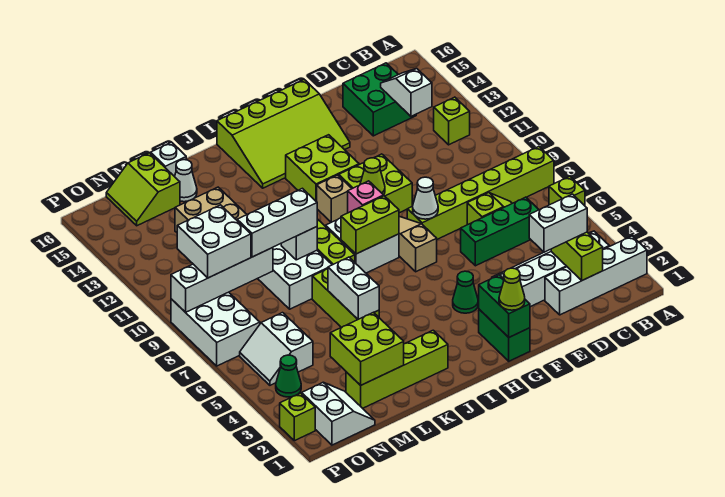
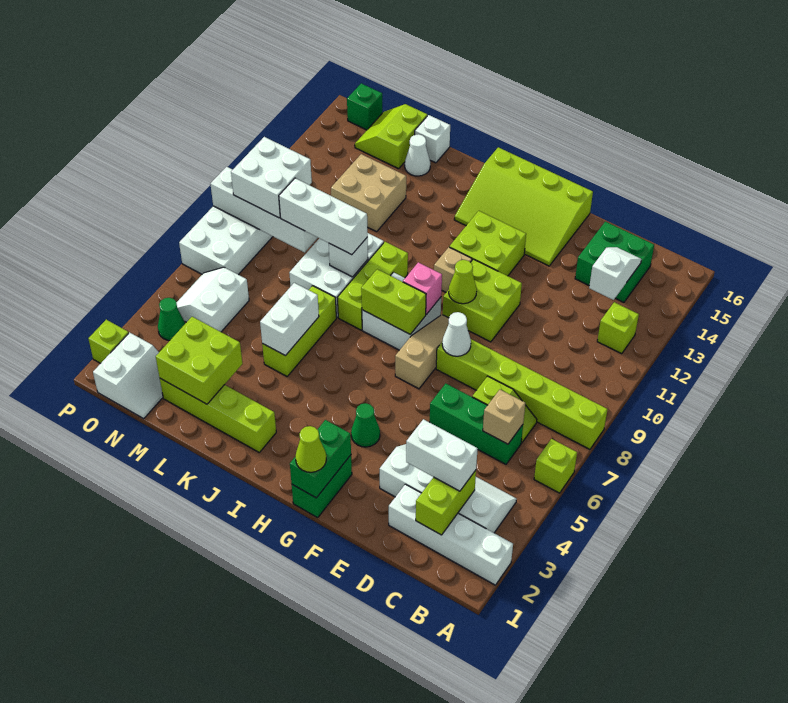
none -> tan brick C6 level 2
none -> green brick O16 level 1

